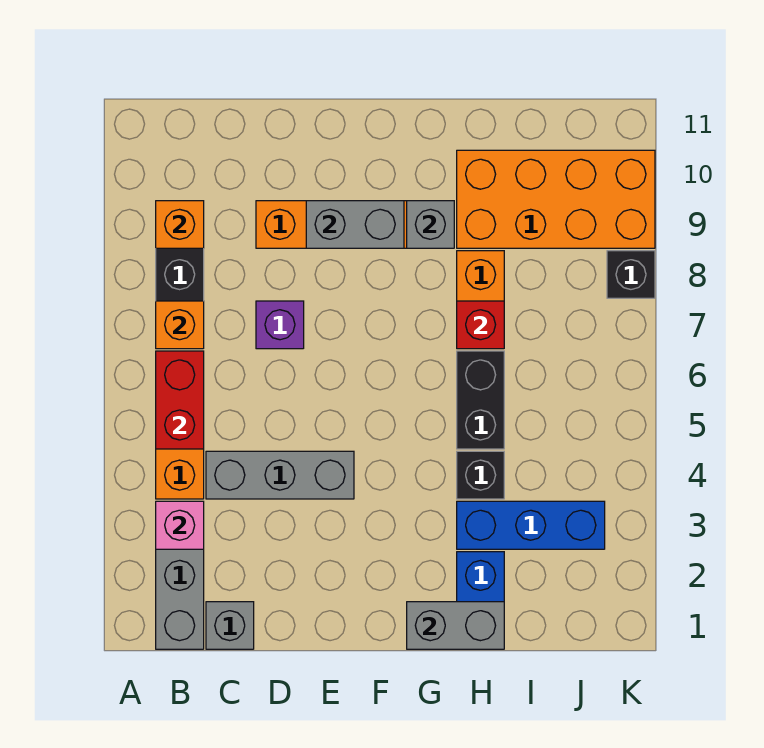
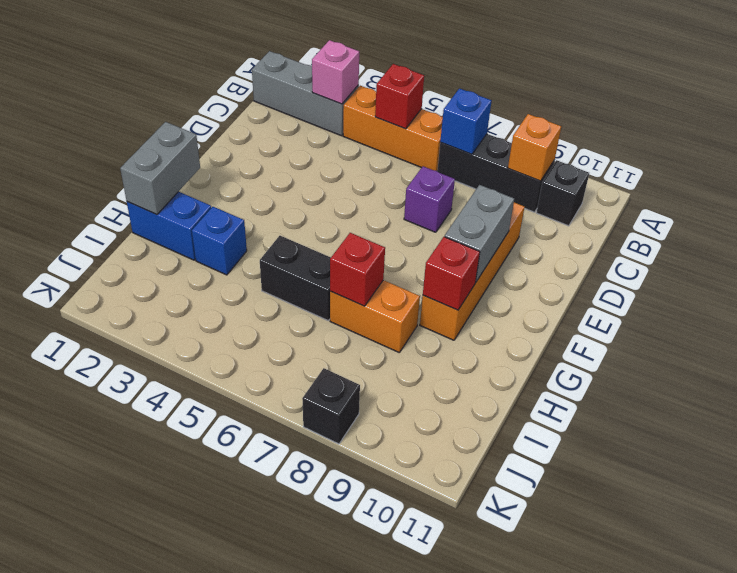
red brick B5:B6 level 2 -> red brick B5 level 2
orange brick B7 level 2 -> blue brick B7 level 2
grey brick C1 level 1 -> none
grey brick C4:E4 level 1 -> none
grey brick G9 level 2 -> red brick G9 level 2
blue brick H3:J3 level 1 -> blue brick H3 level 1
black brick H4 level 1 -> black brick B10 level 1
orange brick H9:K10 level 1 -> none

